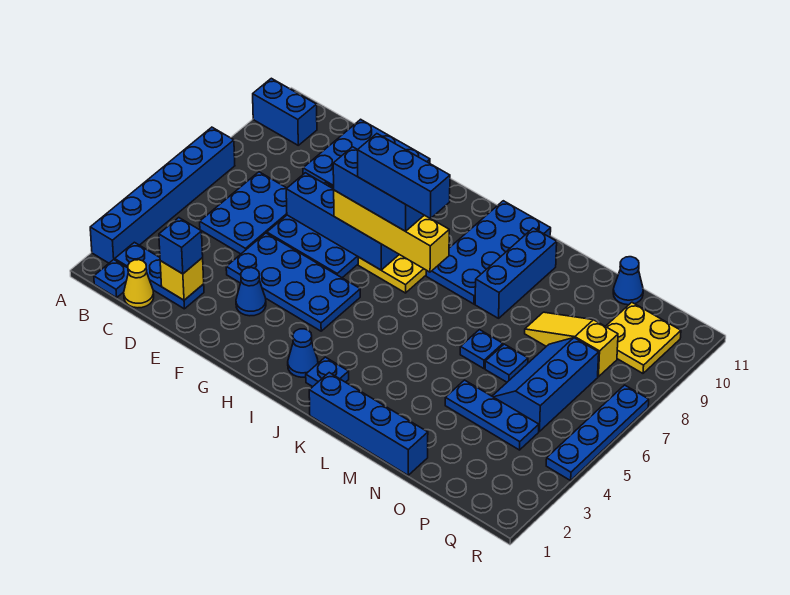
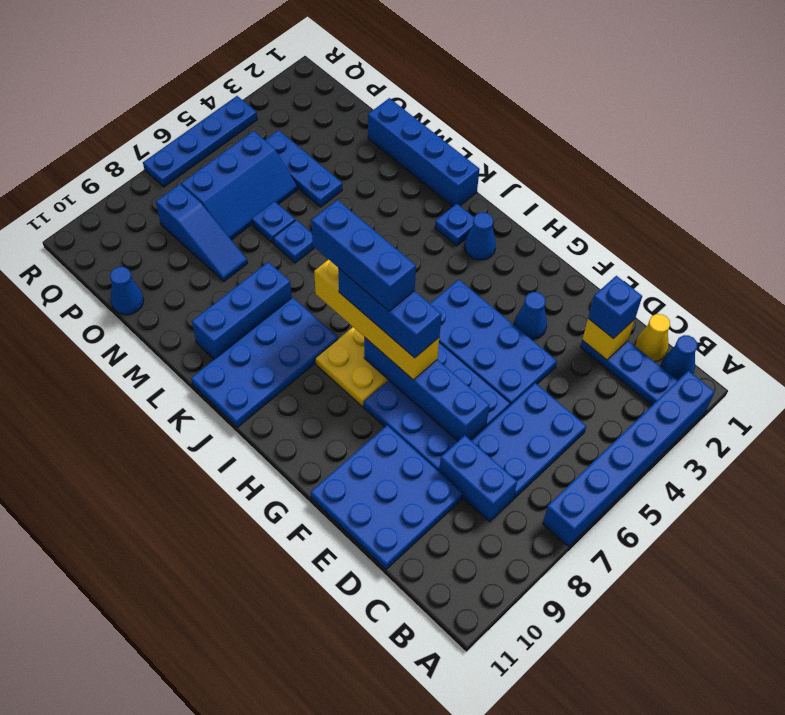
blue brick A10:B10 level 1 -> blue brick C8:D8 level 1
blue plate B1 level 1 -> blue cone B1 level 1
yellow slope N8:P8 level 1 top P -> blue slope N8:P8 level 1 top P
yellow plate P9:Q10 level 1 -> none

